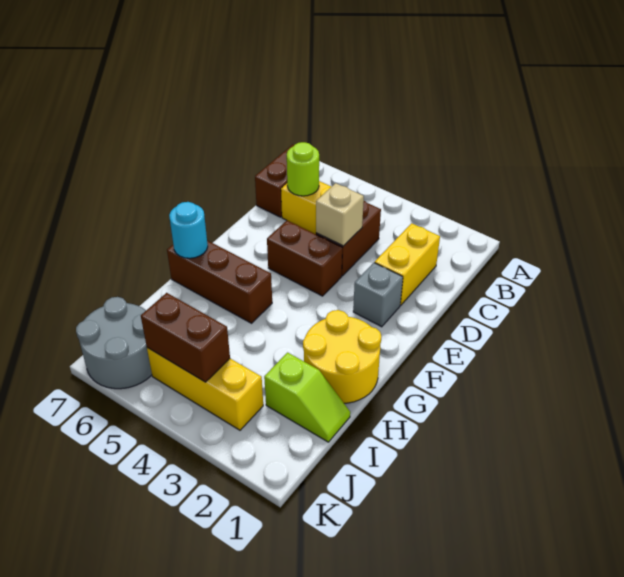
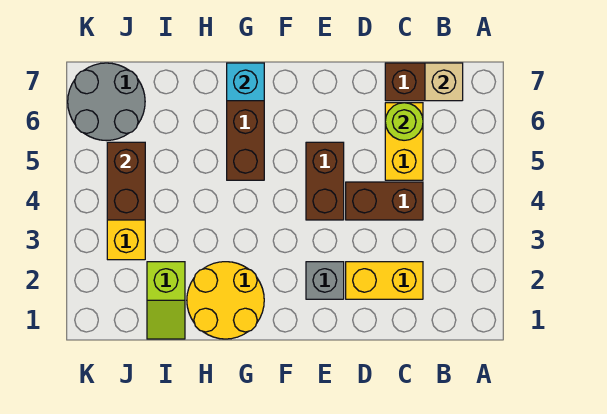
tan brick D4 level 2 -> tan brick B7 level 2
cyan round brick G7 level 2 -> cyan brick G7 level 2

